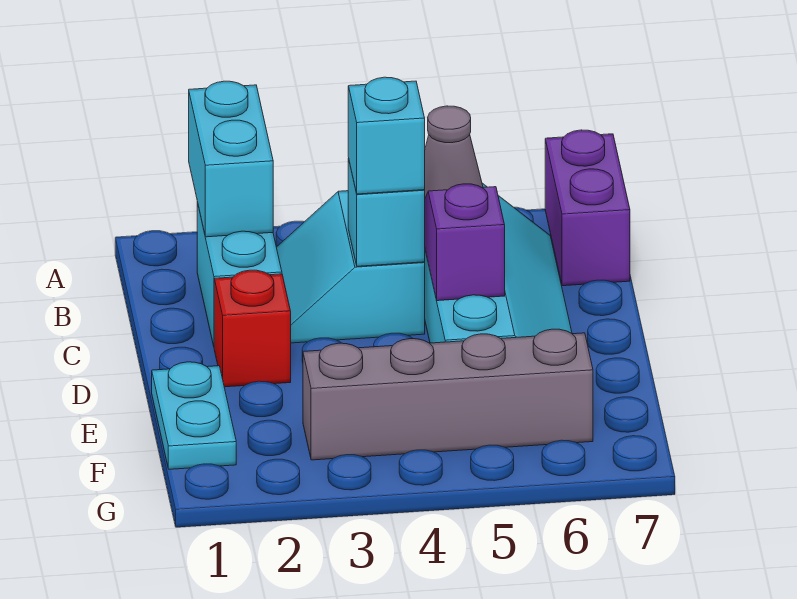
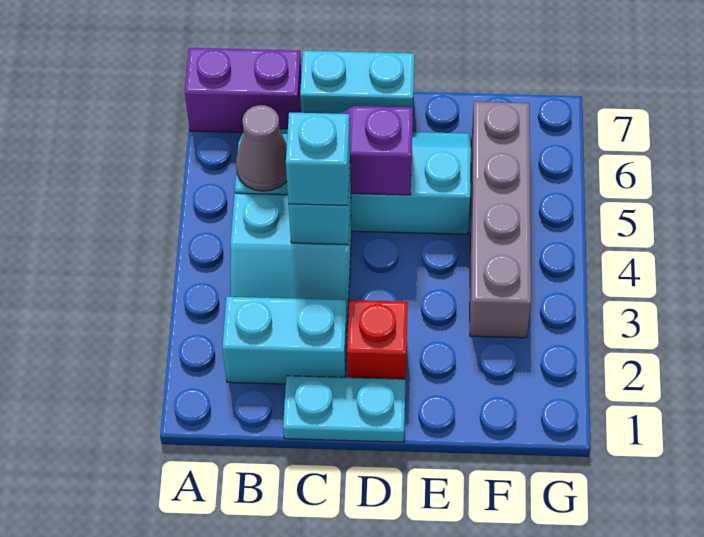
cyan brick A2:B2 level 2 -> cyan brick C7:D7 level 1
cyan plate E1:F1 level 1 -> cyan plate C1:D1 level 1

